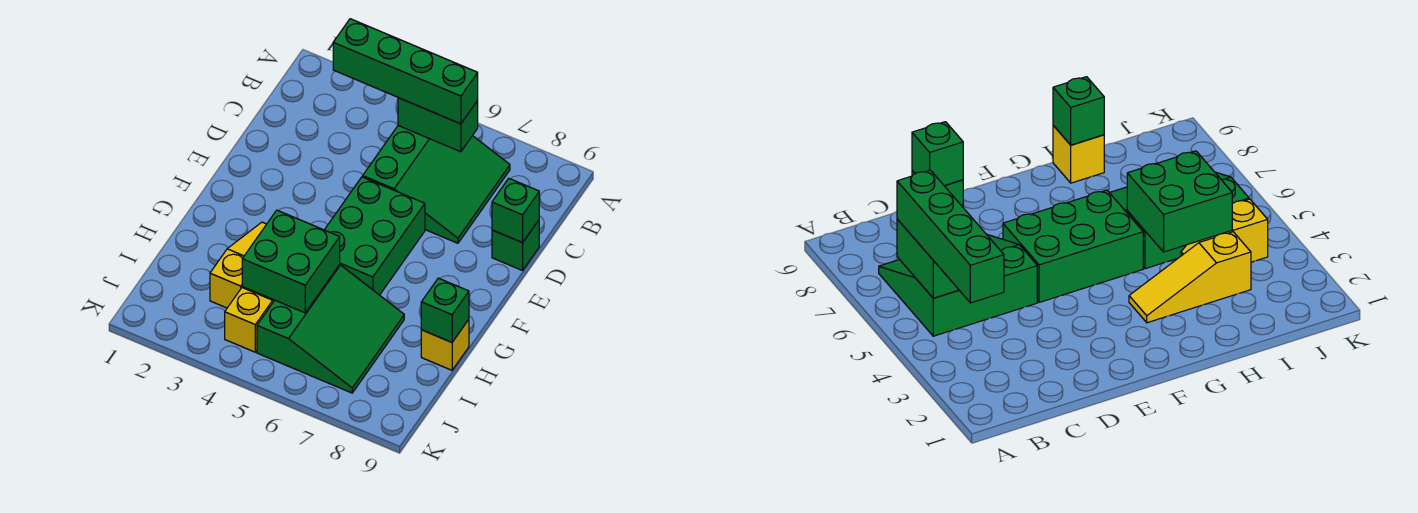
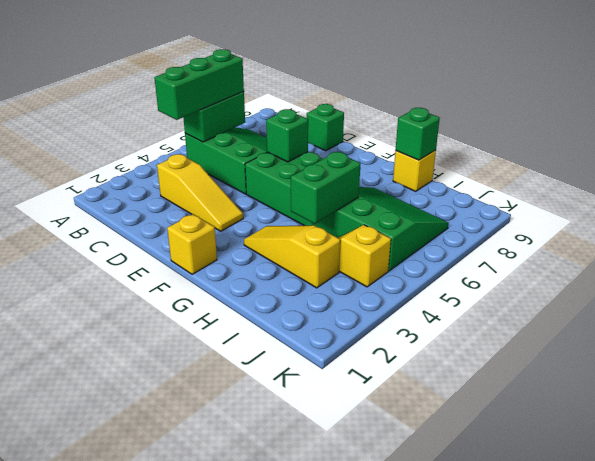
green brick B3:B6 level 3 -> green brick B4:B6 level 3
none -> yellow slope C3:E3 level 1 top C
green brick D9 level 2 -> green brick E6 level 2
none -> yellow brick F1 level 1
green brick H4:I5 level 2 -> green brick H4:H5 level 2

